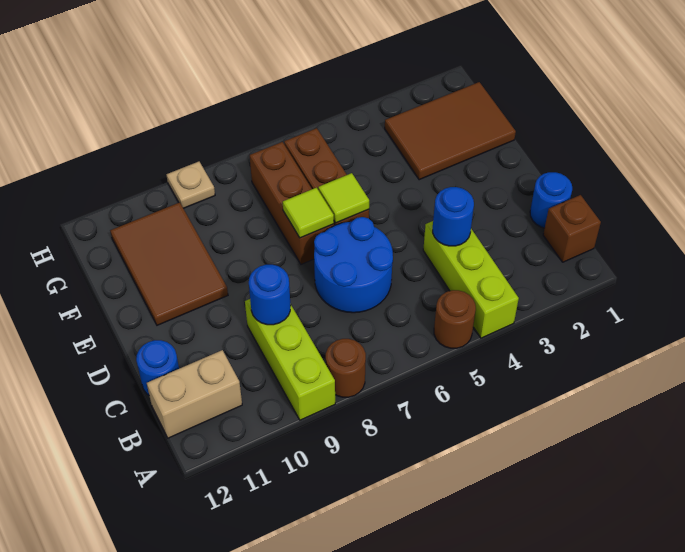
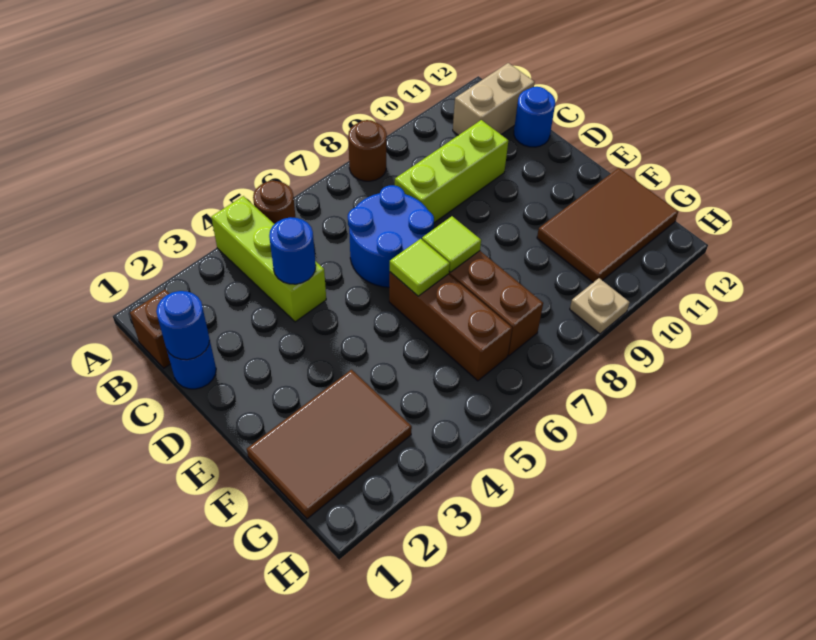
lime brick A9:C9 level 1 -> lime brick C8:C10 level 1
blue round brick C9 level 2 -> blue round brick C1 level 2
brown tile E10:G11 level 1 -> brown tile F10:G12 level 1

